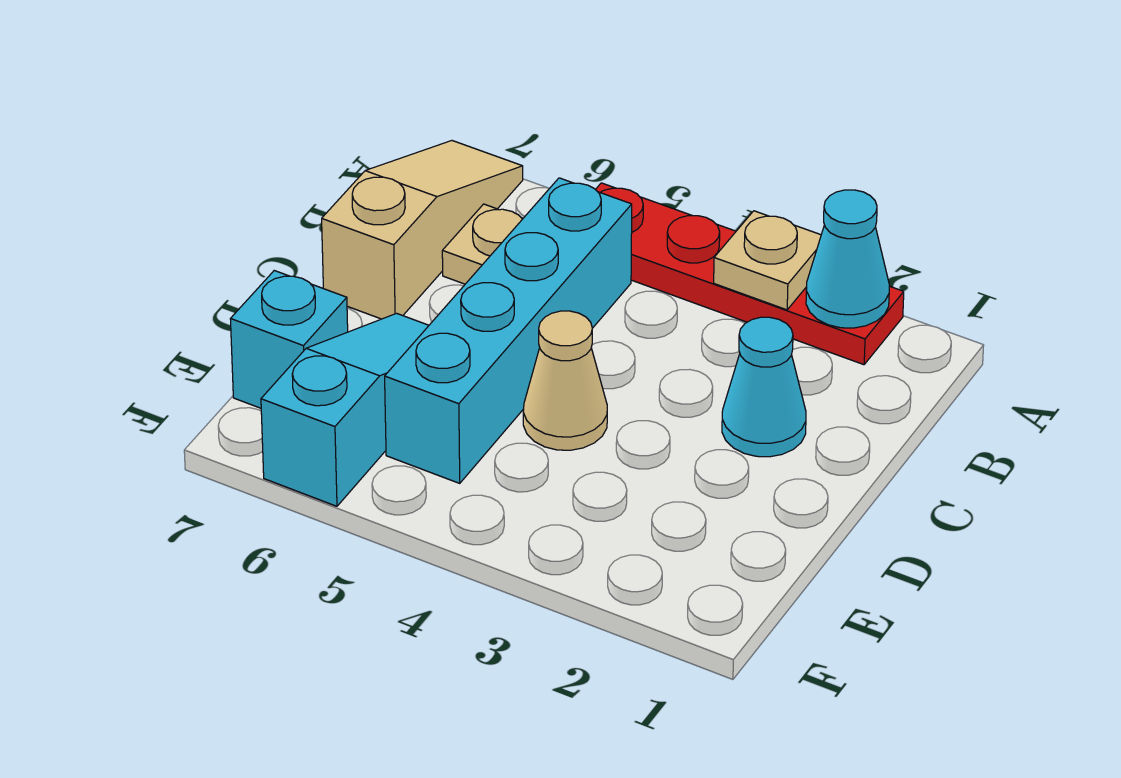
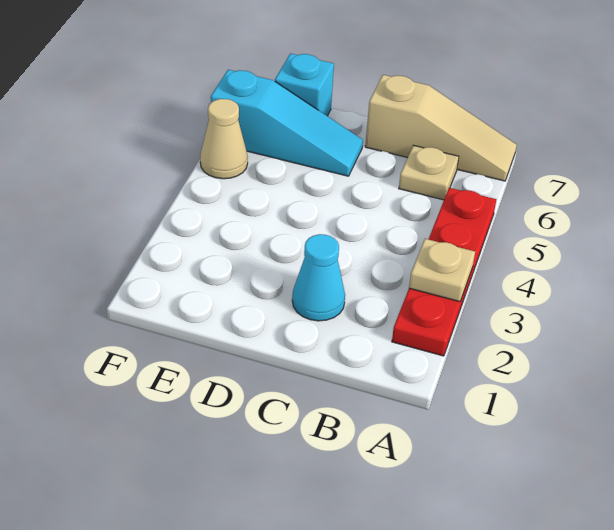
cyan cone A2 level 2 -> none
cyan brick B5:E5 level 1 -> none
tan cone D4 level 1 -> tan cone F5 level 1

